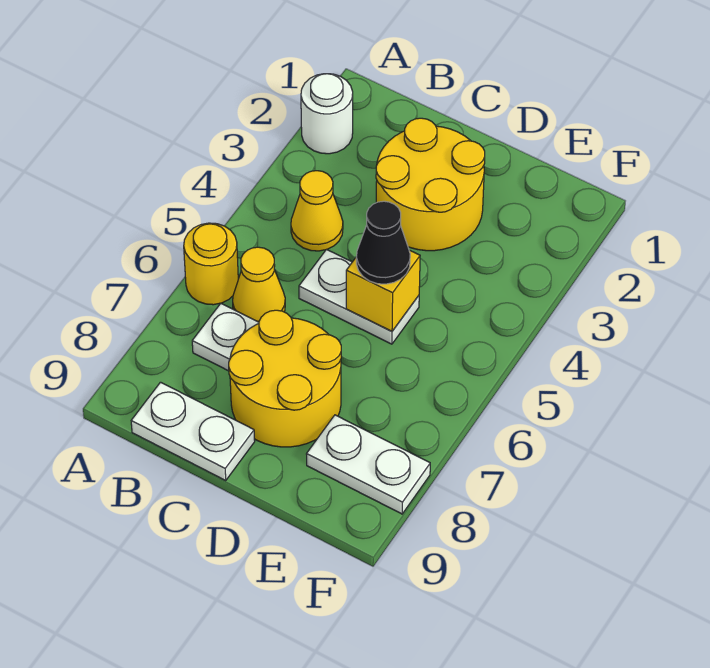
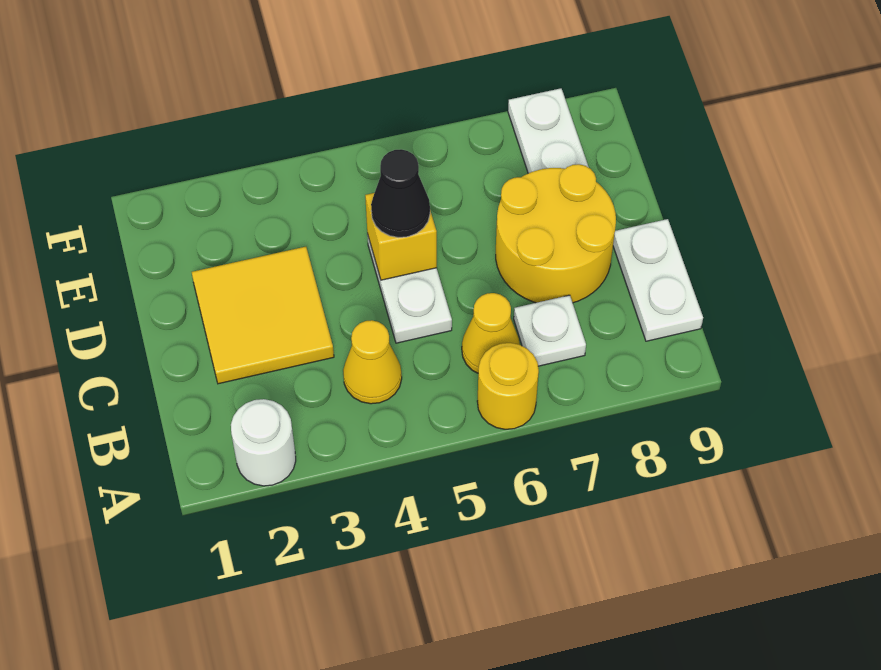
yellow round brick C2:D3 level 1 -> yellow tile C2:D3 level 1

